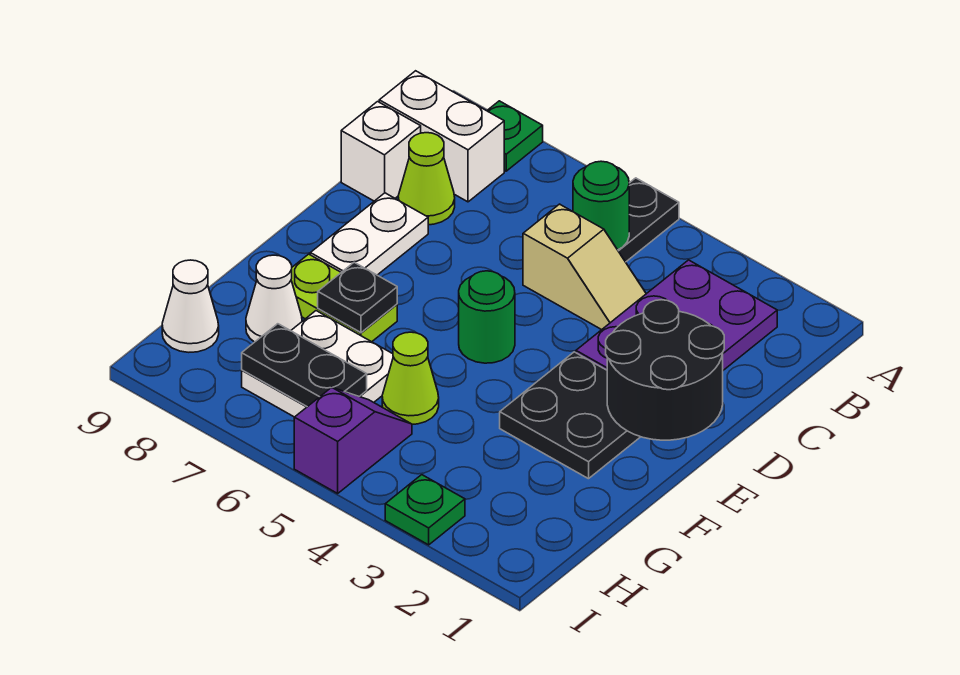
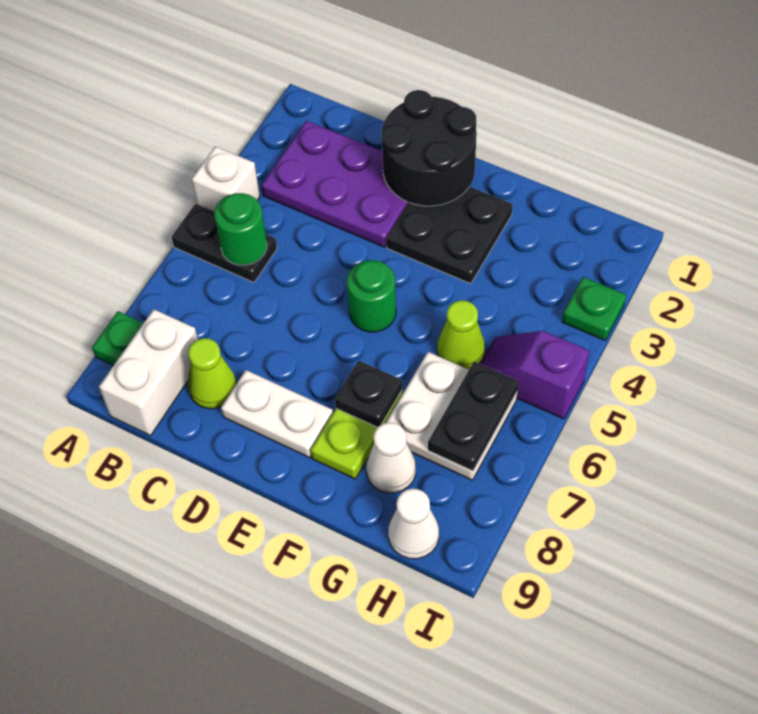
tan slope C4:C5 level 1 top 5 -> none
white brick C9 level 1 -> white brick A4 level 1

